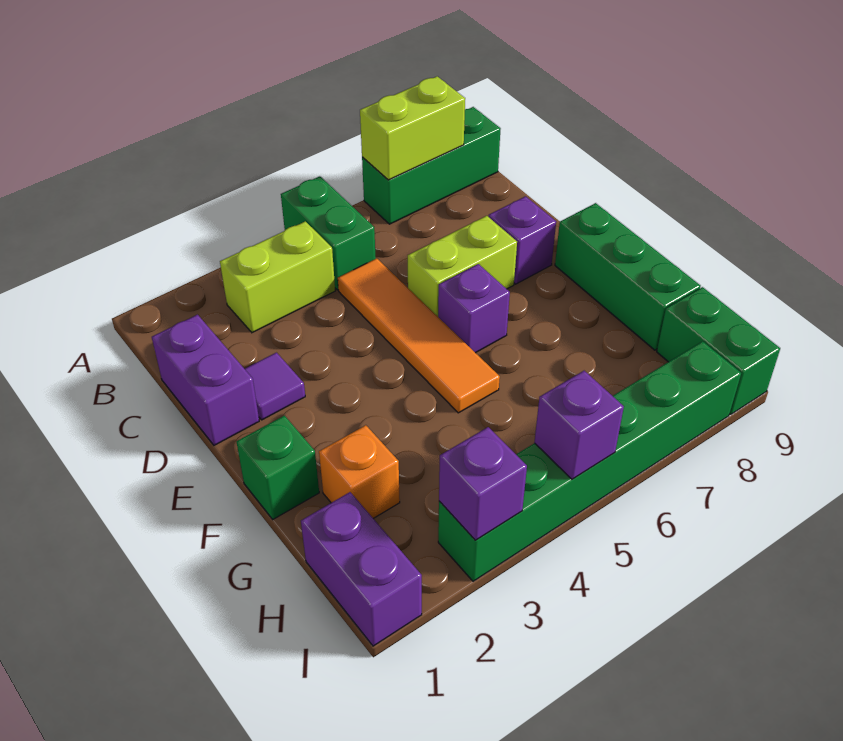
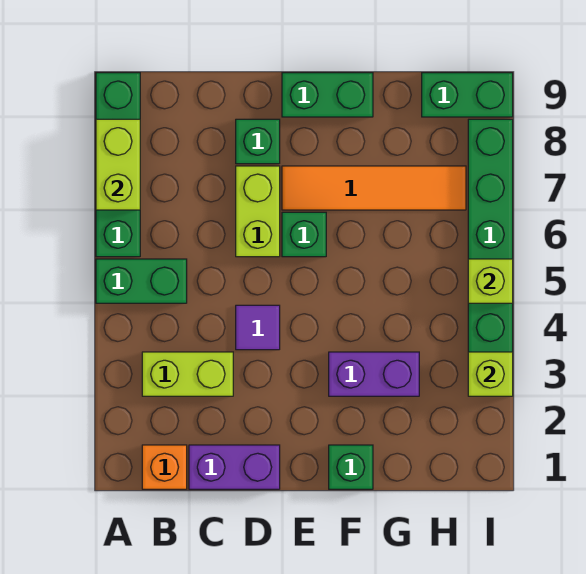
green brick A7:A9 level 1 -> green brick A6:A9 level 1
lime brick B3:B4 level 1 -> lime brick B3:C3 level 1
orange tile C5:F5 level 1 -> orange tile E7:H7 level 1
purple tile D2 level 1 -> purple tile D4 level 1
purple brick D8 level 1 -> green brick D8 level 1
purple brick E6 level 1 -> green brick E6 level 1
green brick E9:G9 level 1 -> green brick E9:F9 level 1
orange brick G2 level 1 -> orange brick B1 level 1
purple brick H1:I1 level 1 -> purple brick F3:G3 level 1
purple brick I3 level 2 -> lime brick I3 level 2
purple brick I5 level 2 -> lime brick I5 level 2

